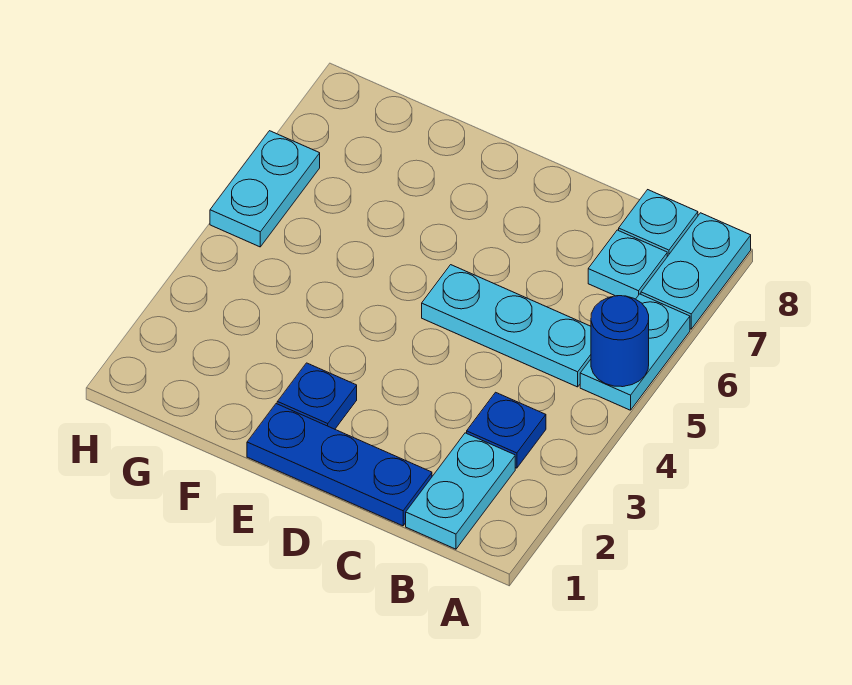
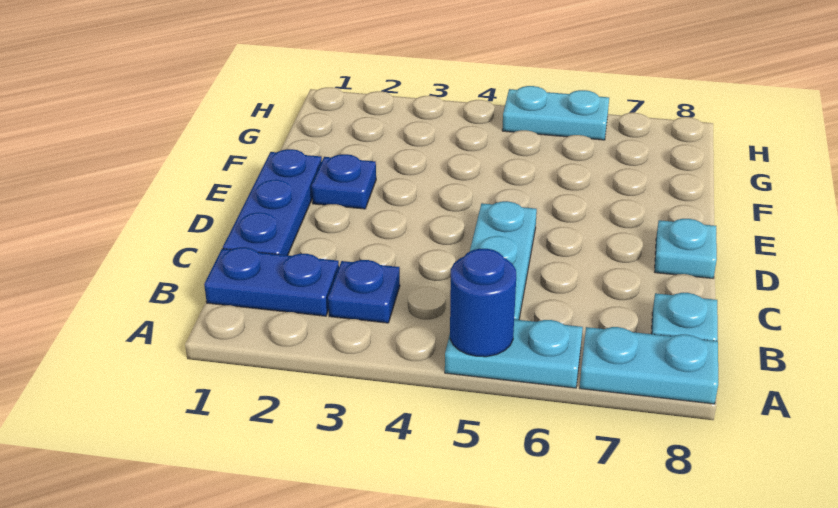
cyan plate B1:B2 level 1 -> blue plate B1:B2 level 1
cyan plate B7 level 1 -> cyan plate D8 level 1

